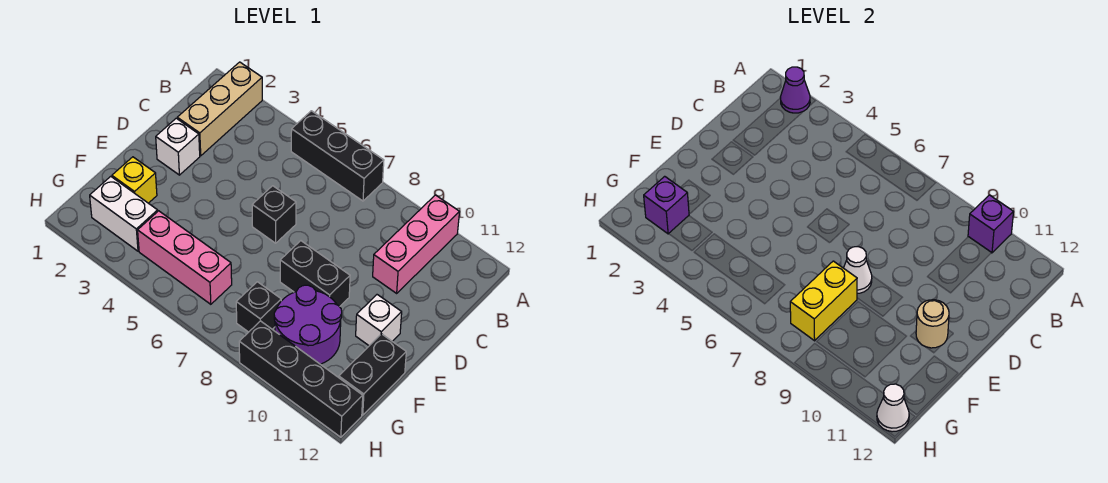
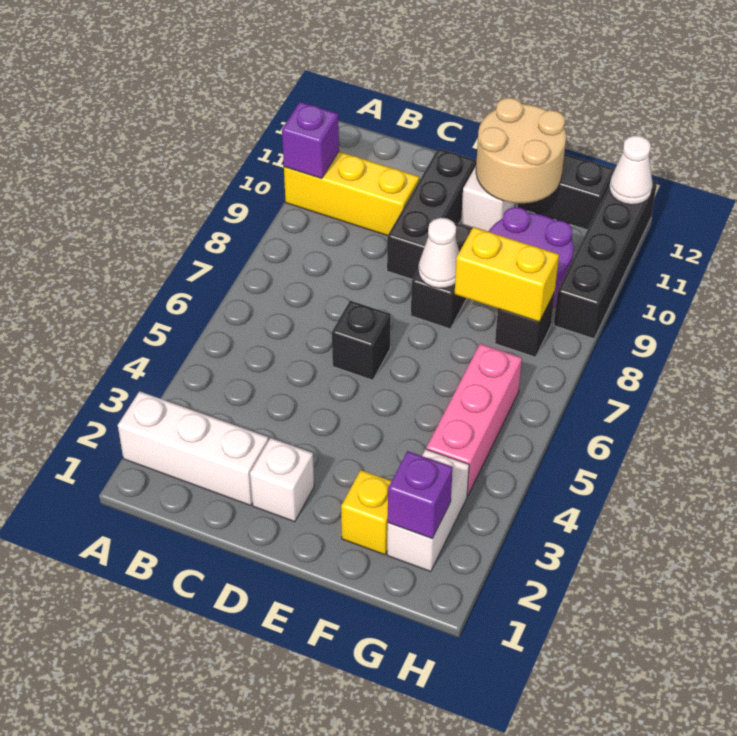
tan brick A2:C2 level 1 -> white brick A2:C2 level 1
purple cone A2 level 2 -> none
black brick A5:A7 level 1 -> black brick D9:D11 level 1
pink brick A10:C10 level 1 -> yellow brick A10:C10 level 1
tan round brick E11 level 2 -> tan round brick E11:F12 level 2

